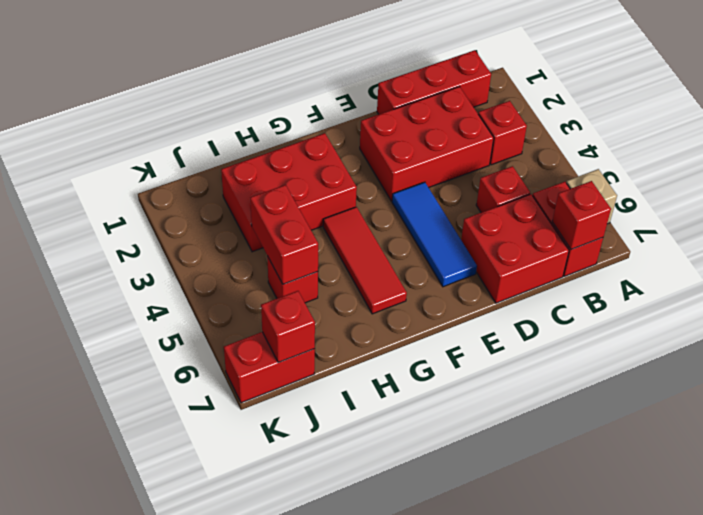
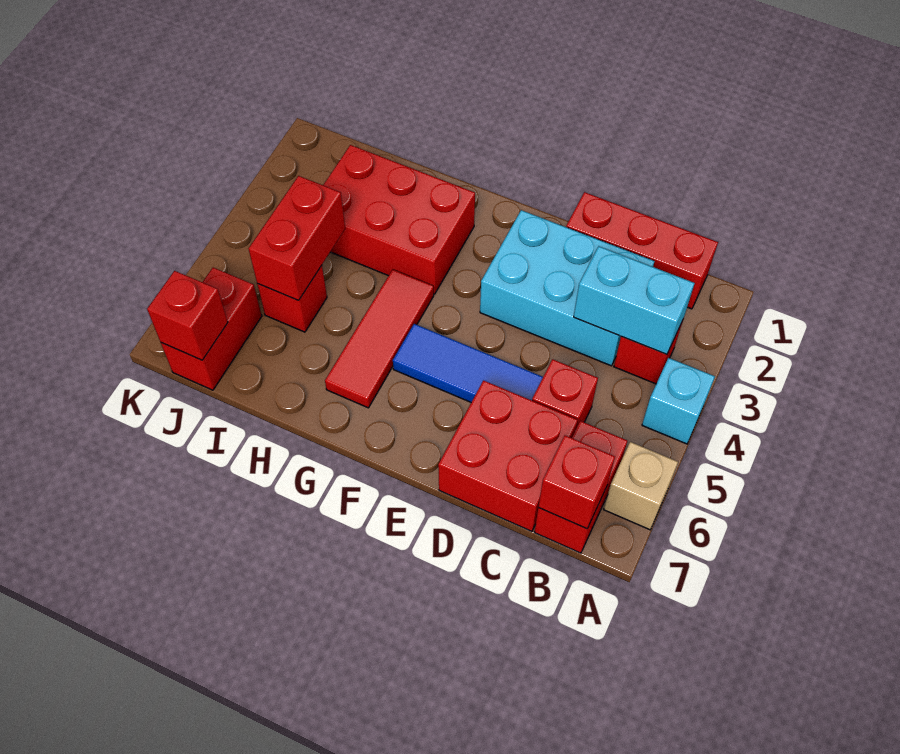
none -> cyan brick A4 level 1
none -> cyan brick B3:C3 level 2
red brick C2:E3 level 1 -> cyan brick C2:E3 level 1
blue tile E4:E6 level 1 -> blue tile D5:F5 level 1
red brick J7:K7 level 1 -> red brick J6:J7 level 1

